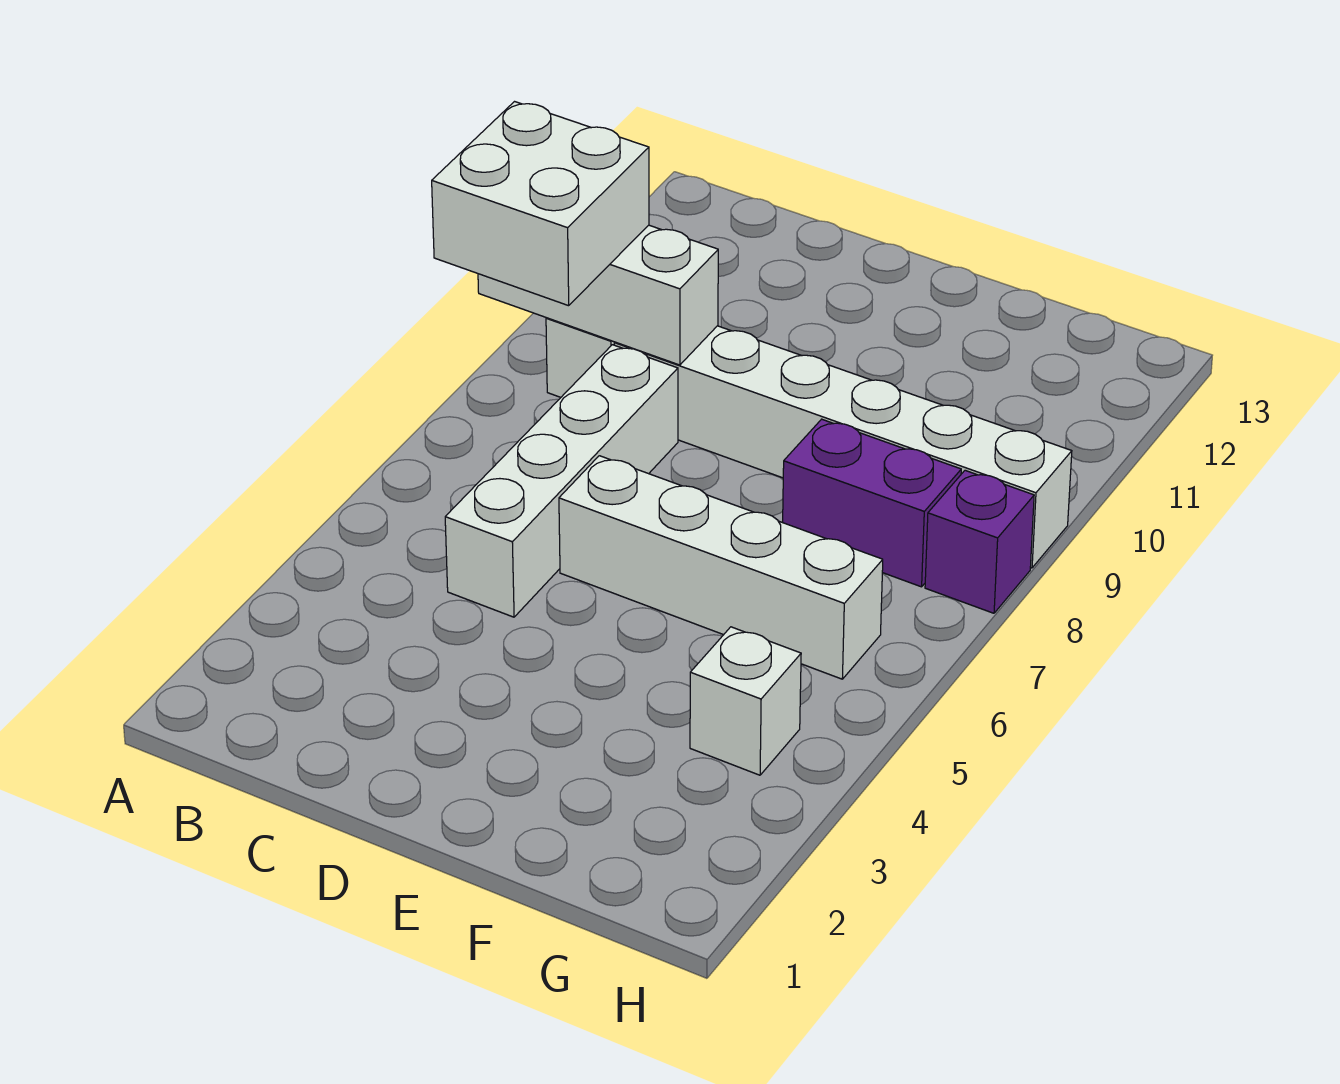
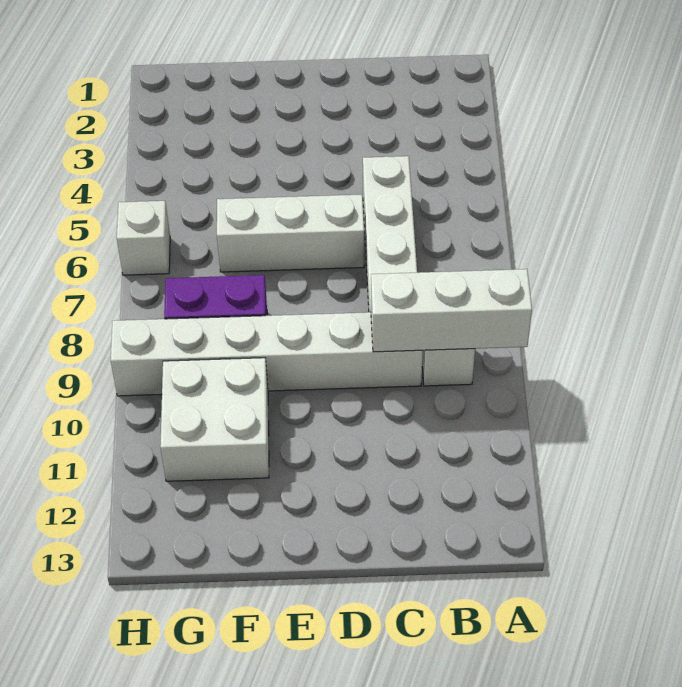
white brick A8:B9 level 3 -> white brick F10:G11 level 1
white brick D6:G6 level 1 -> white brick D6:F6 level 1
white brick G4 level 1 -> white brick H6 level 1
purple brick H8 level 1 -> none

